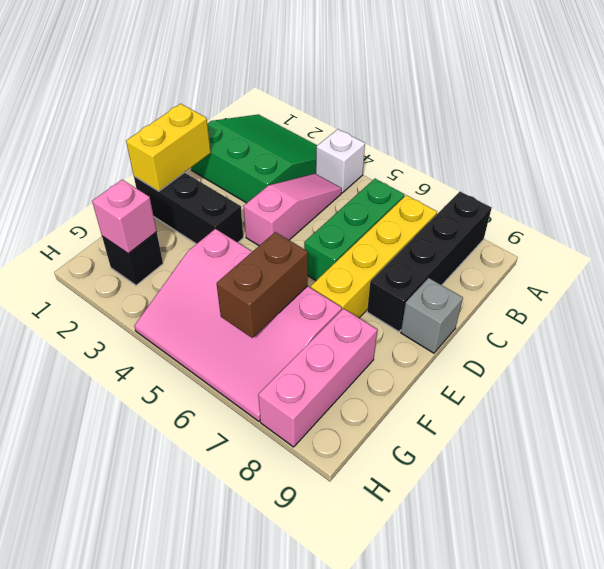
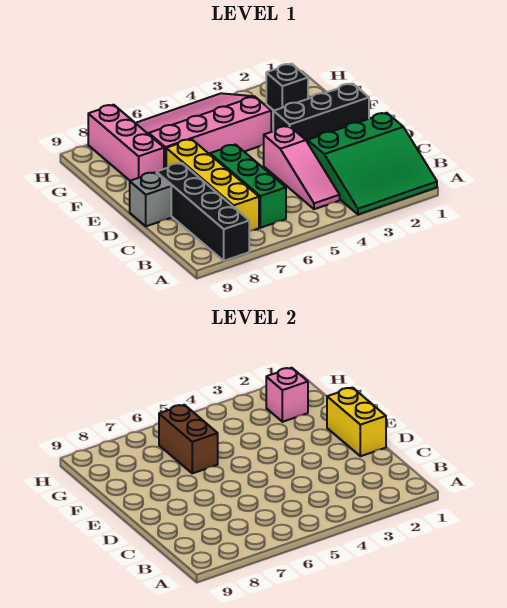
white brick A4 level 1 -> none

